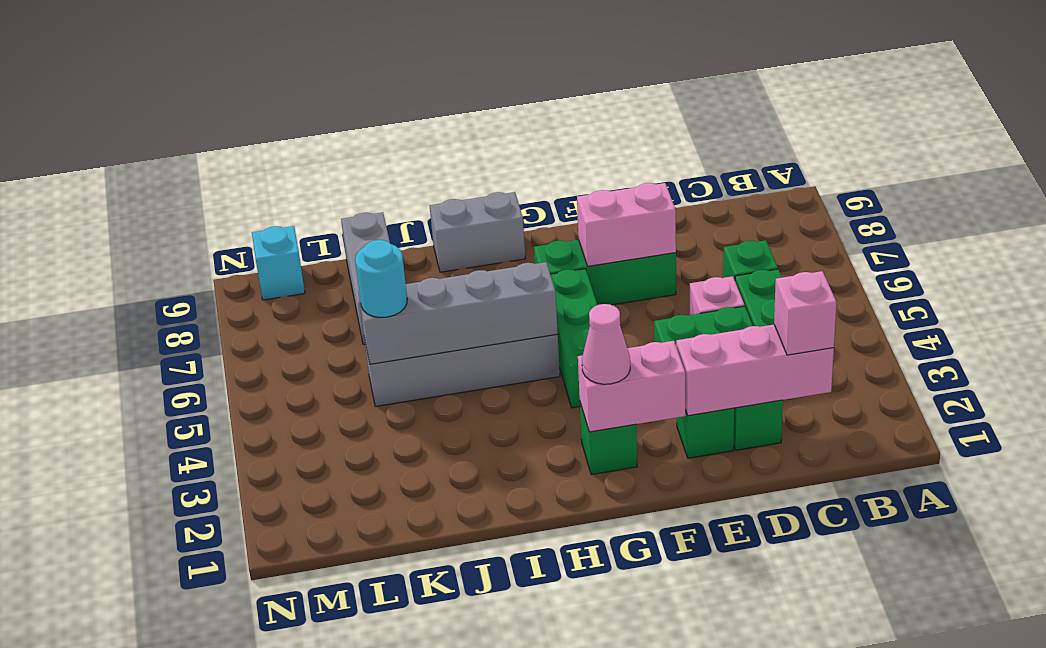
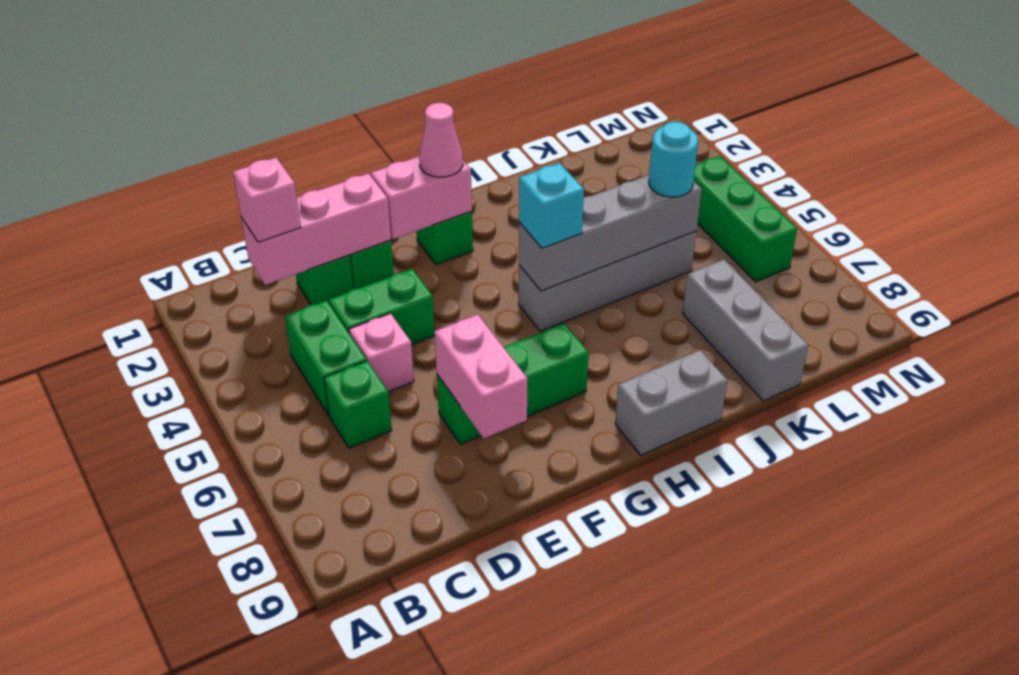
pink brick E7:F7 level 2 -> pink brick E7:E8 level 2
green brick G4:G6 level 1 -> green brick M4:M6 level 1
cyan brick M9 level 1 -> cyan brick H5 level 3

